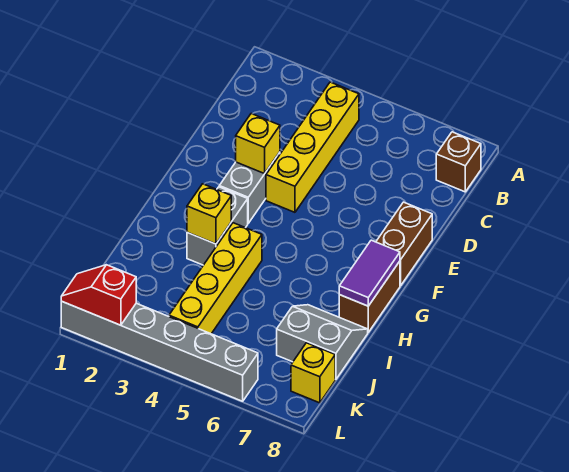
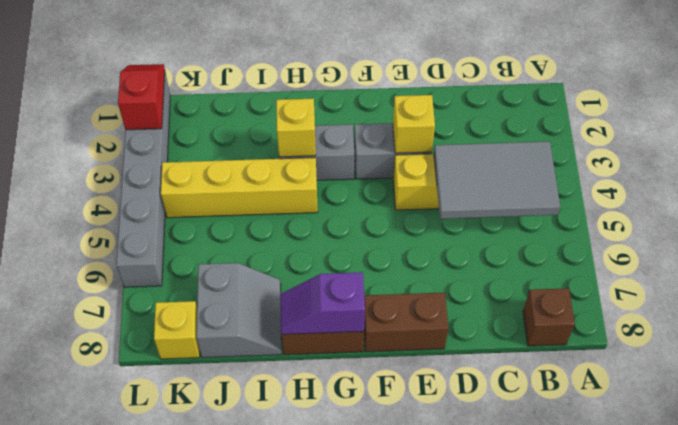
none -> grey tile B4:D5 level 2
purple tile G8:H8 level 2 -> purple slope G8:H8 level 2 top G

